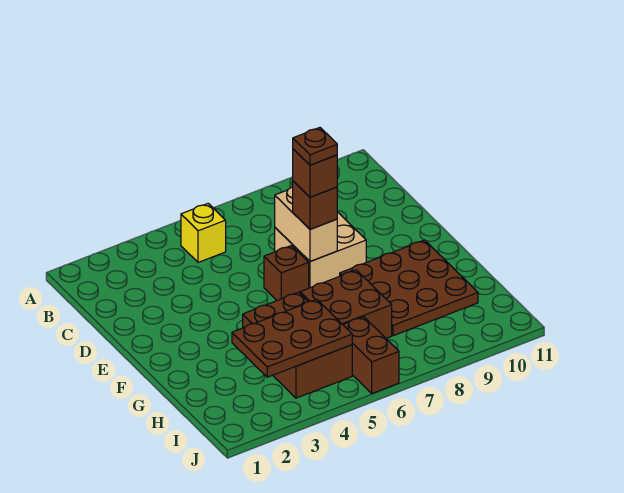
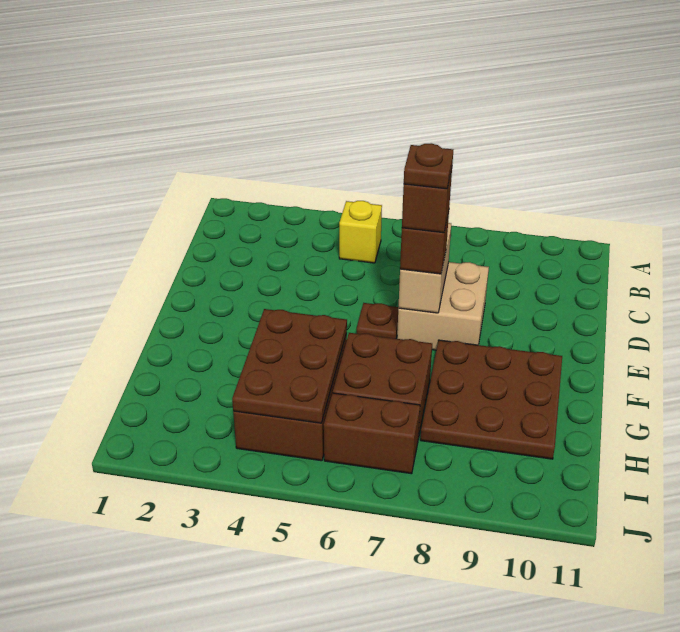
brown brick E6 level 1 -> brown plate E6 level 1
brown plate H3:I5 level 2 -> brown plate G4:I5 level 2
brown brick I6:J6 level 1 -> brown brick I6:I7 level 1

